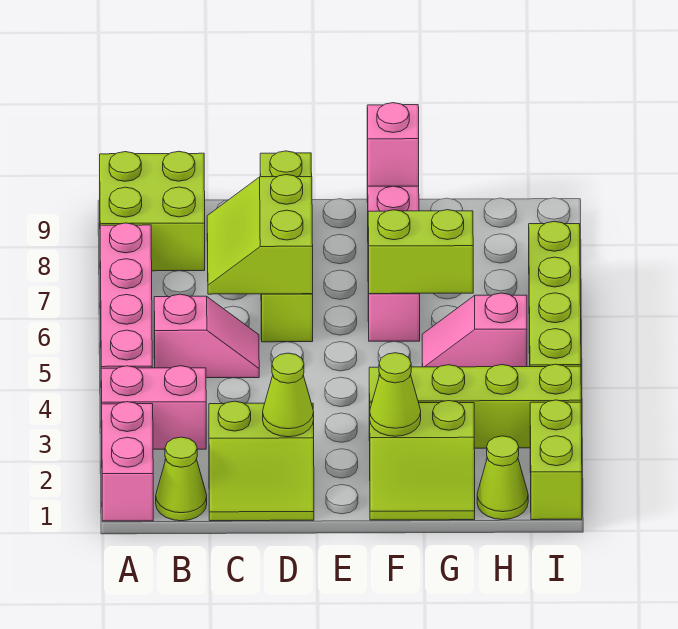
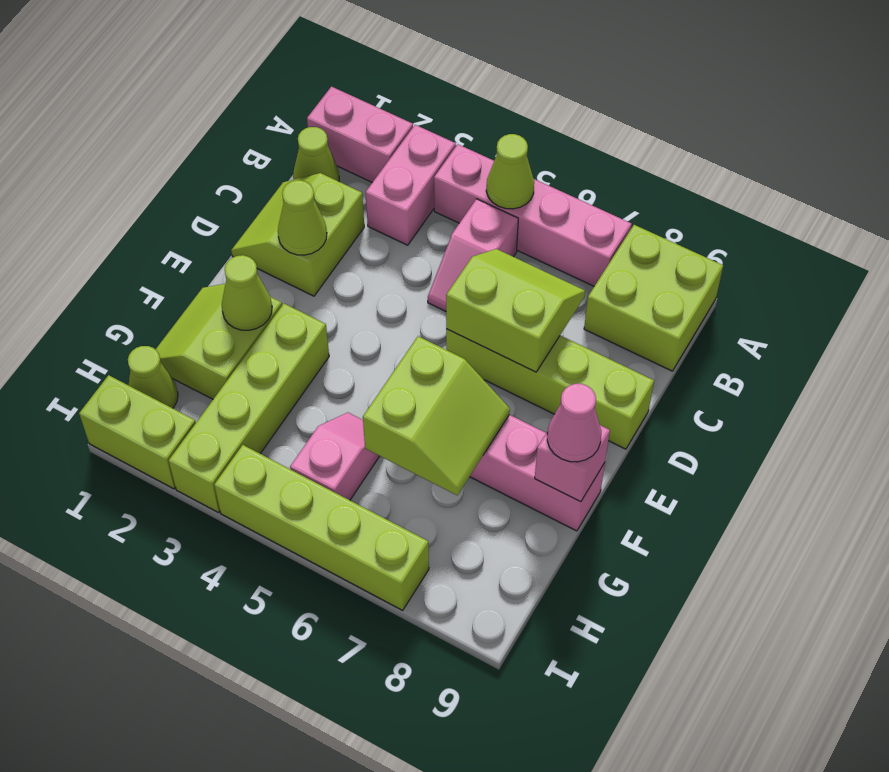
none -> lime cone A5 level 2
none -> pink cone F9 level 3

